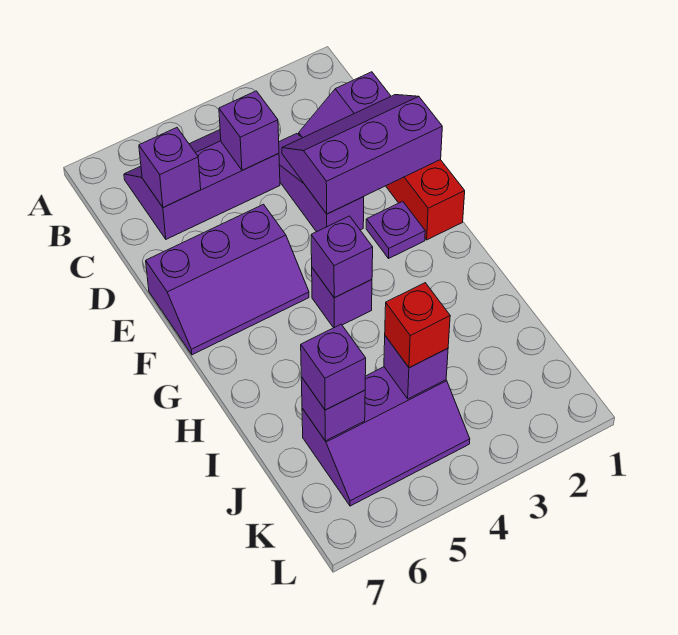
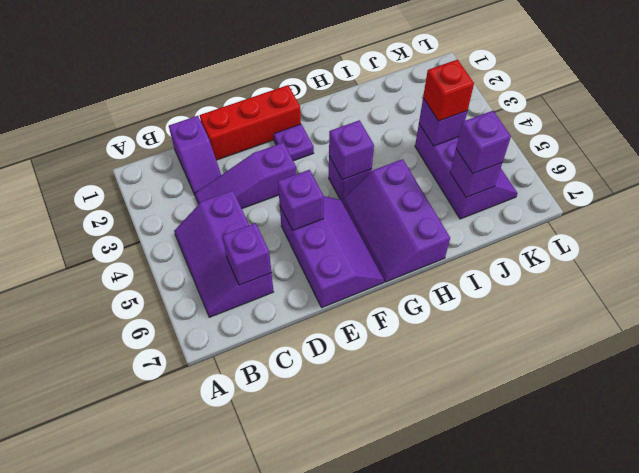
purple brick C4 level 2 -> purple brick E5 level 2
purple slope D1:E3 level 2 top E -> purple slope G5:H7 level 1 top H

